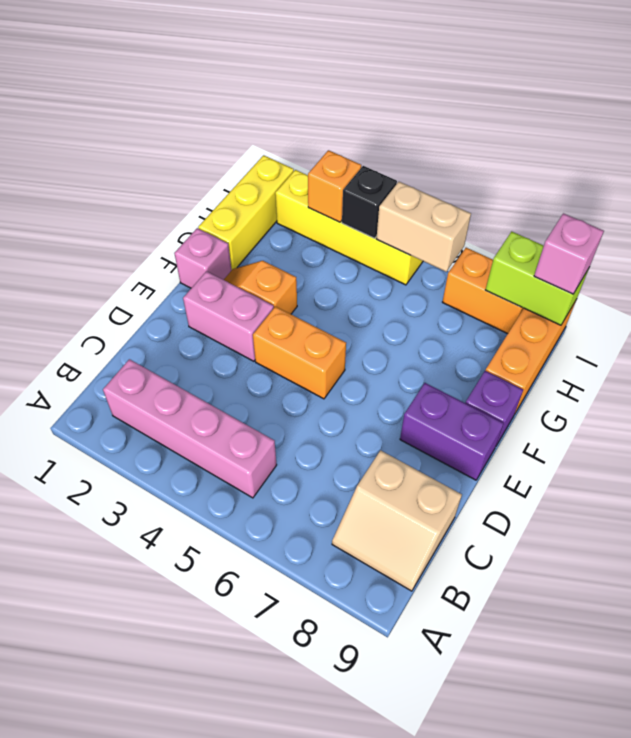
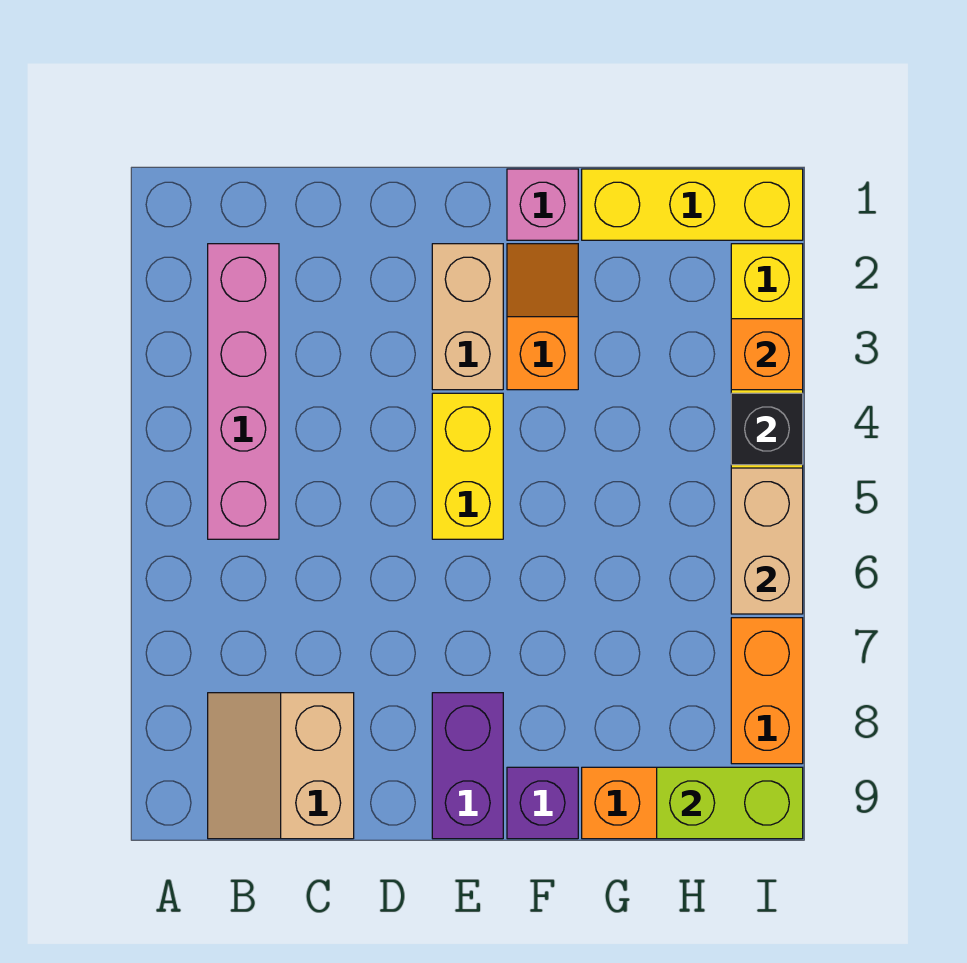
pink brick E2:E3 level 1 -> tan brick E2:E3 level 1
orange brick E4:E5 level 1 -> yellow brick E4:E5 level 1
lime brick I8:I9 level 2 -> lime brick H9:I9 level 2
pink brick I9 level 3 -> none

